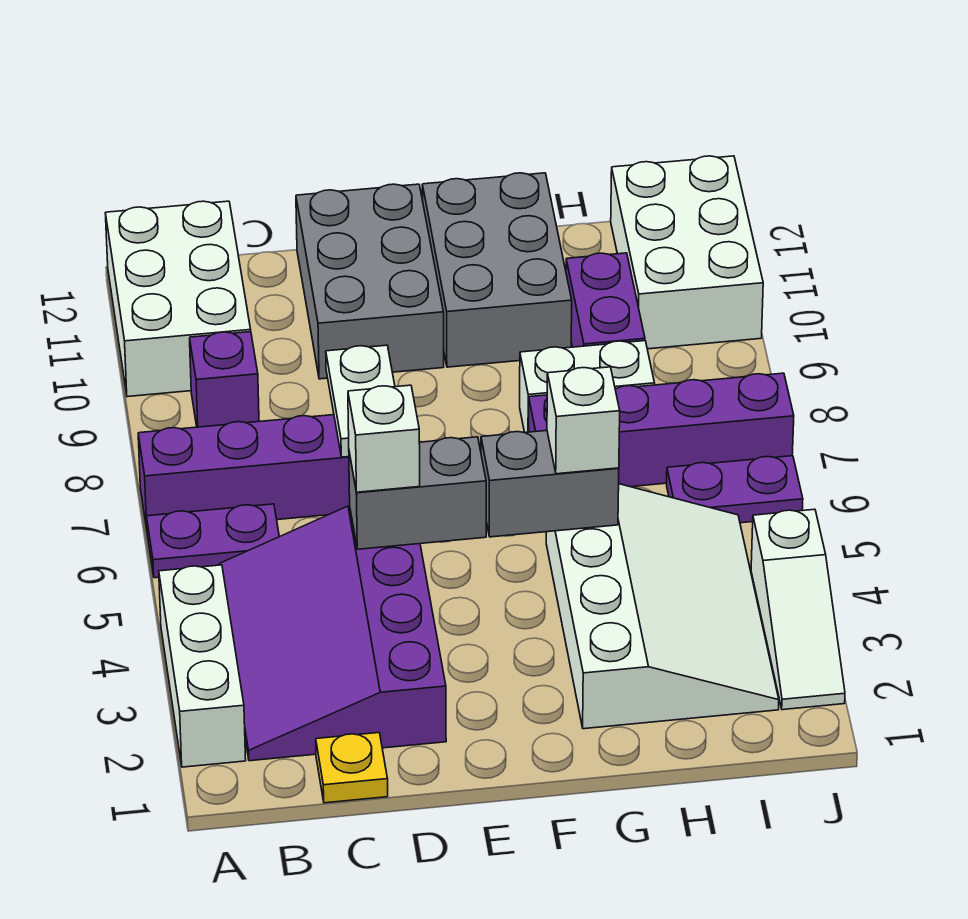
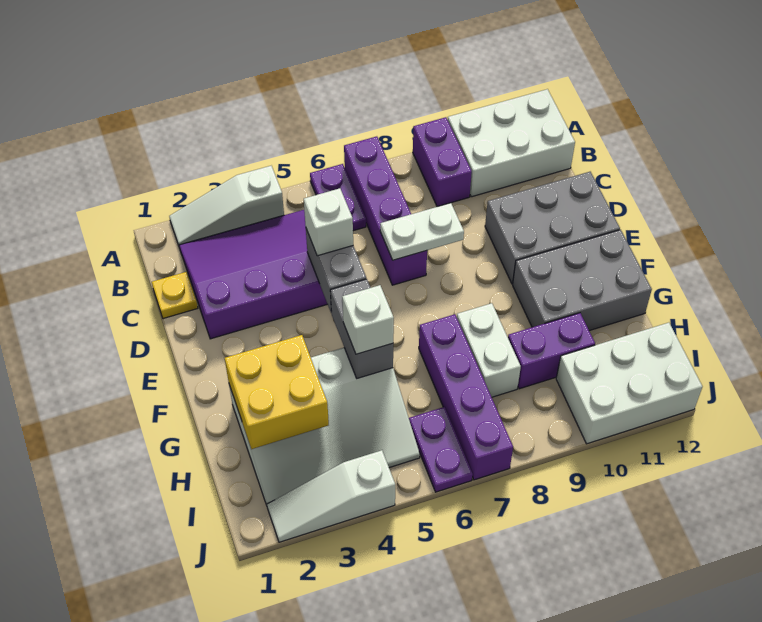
white brick A2:A4 level 1 -> white slope A2:A4 level 1 top 4
purple brick B9 level 1 -> purple brick A9:B9 level 1
none -> yellow brick G2:H3 level 2

